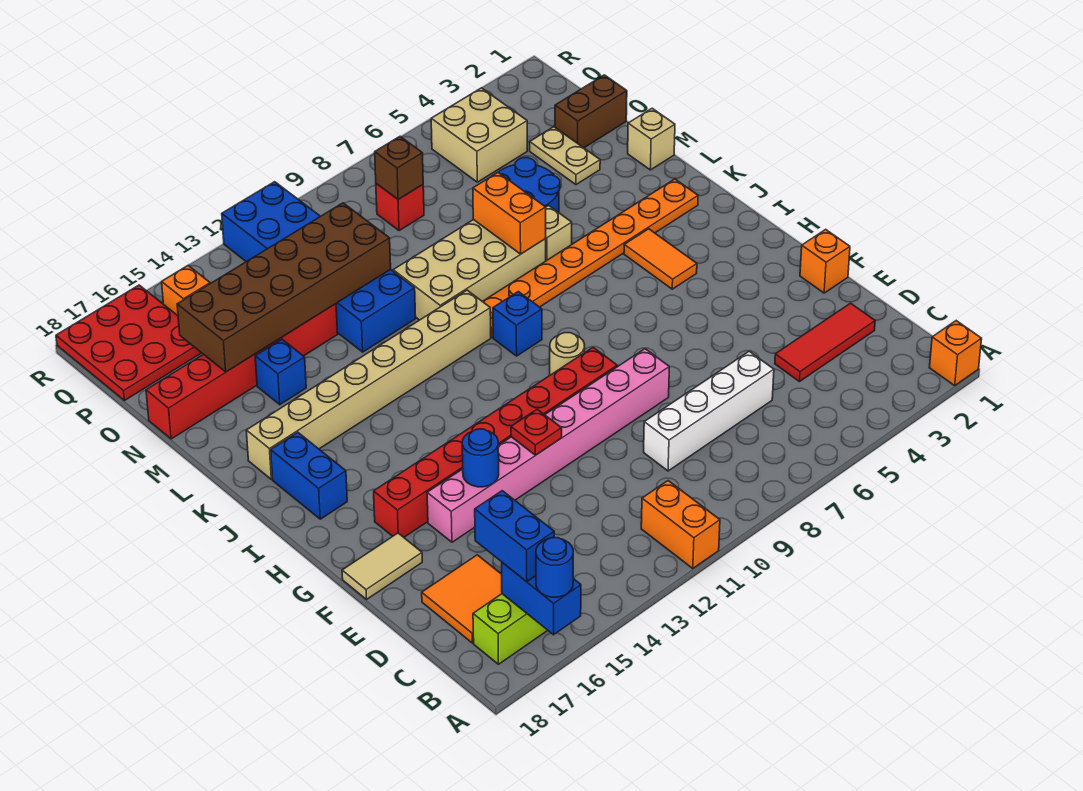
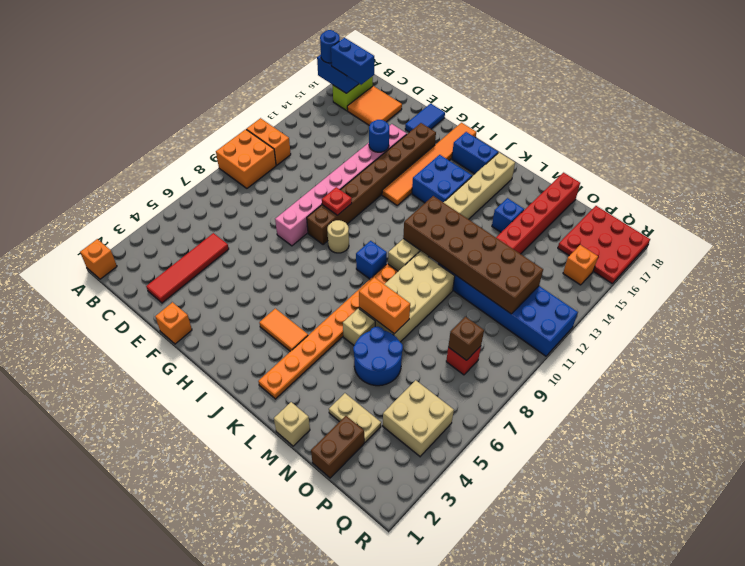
none -> orange brick A9:B10 level 1
red tile D2:D4 level 1 -> red tile D2:D5 level 1
white brick D6:D9 level 1 -> none
red plate F12 level 2 -> red plate G10 level 2
tan tile F17:F18 level 1 -> blue tile F17:F18 level 1
red brick G9:G16 level 1 -> brown brick G9:G16 level 1
none -> orange tile H13:H18 level 1
none -> blue brick I14:J15 level 1
brown brick N11:O16 level 2 -> brown brick K11:P12 level 2

